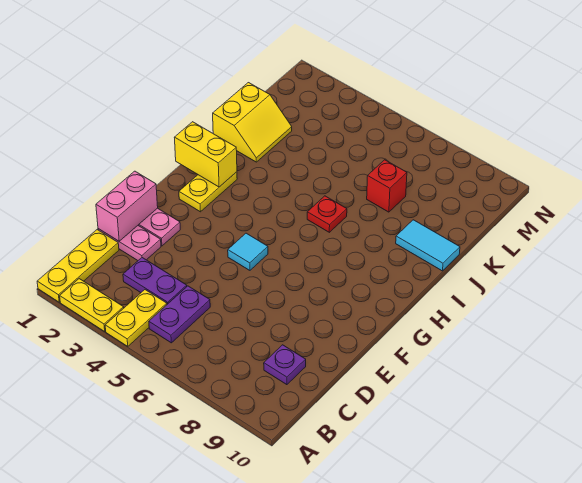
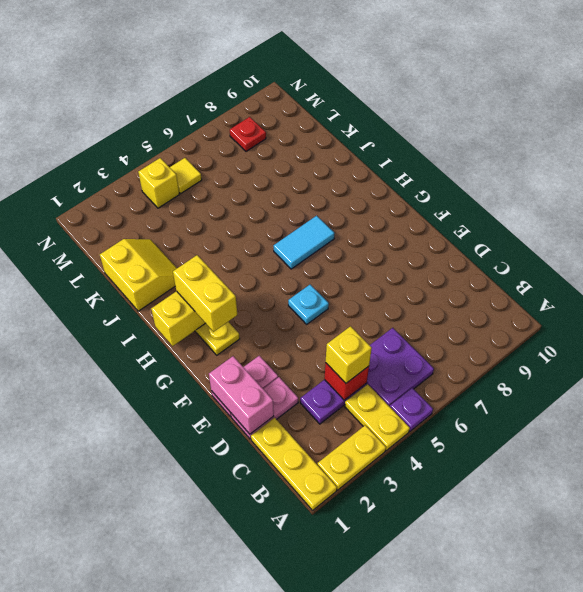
purple plate B5:C5 level 1 -> purple plate B5:C6 level 1
none -> yellow brick C4 level 3
purple plate C9 level 1 -> purple plate A5 level 1
cyan tile F5 level 1 -> cyan plate F5 level 1
none -> yellow brick G2:H2 level 3
red plate I6 level 1 -> red plate M8 level 1
cyan tile J9:J10 level 1 -> cyan tile H6:H7 level 1
red brick K7 level 1 -> red brick C4 level 2
none -> yellow brick M4 level 1
none -> yellow tile M5 level 1

